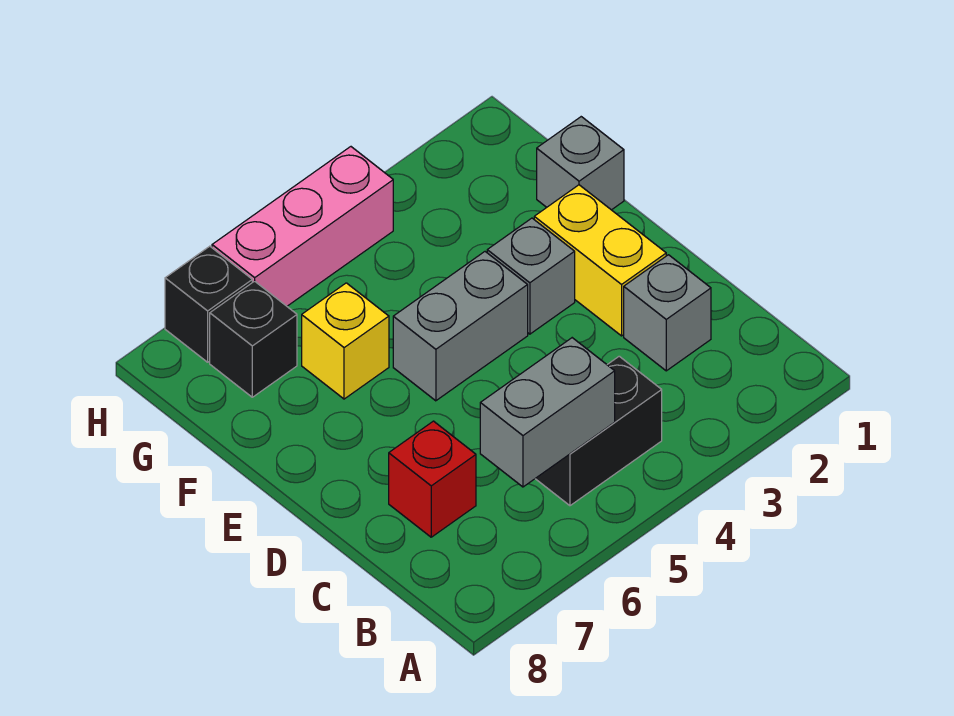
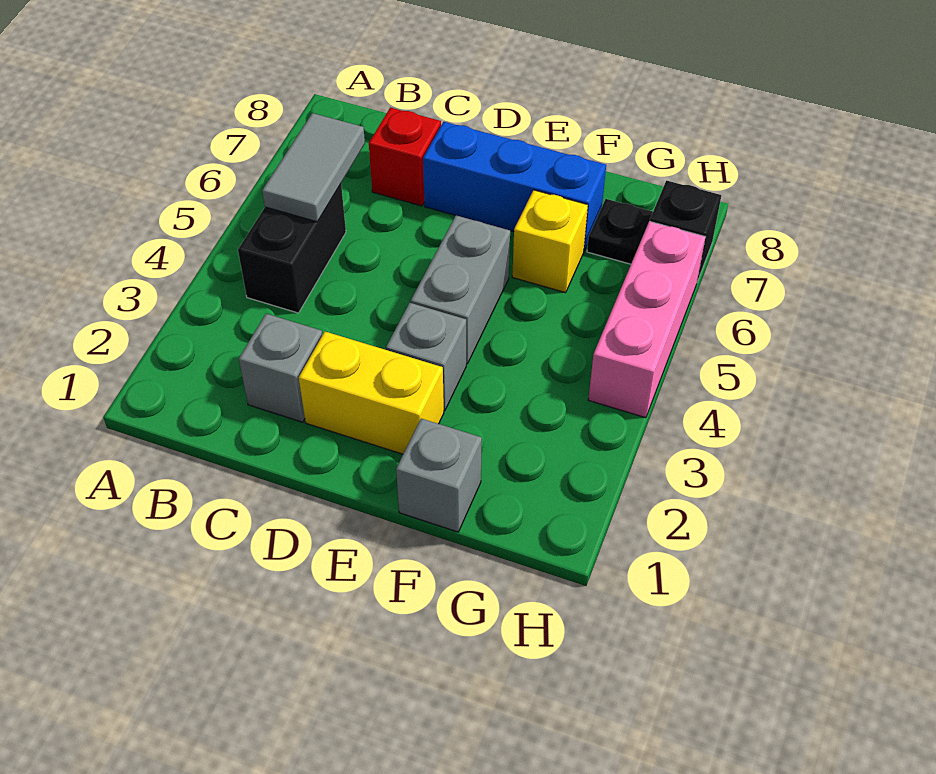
grey brick B5:B6 level 2 -> grey tile B5:B6 level 2
none -> blue brick D7:F7 level 1
black brick G7 level 1 -> black plate G7 level 1

